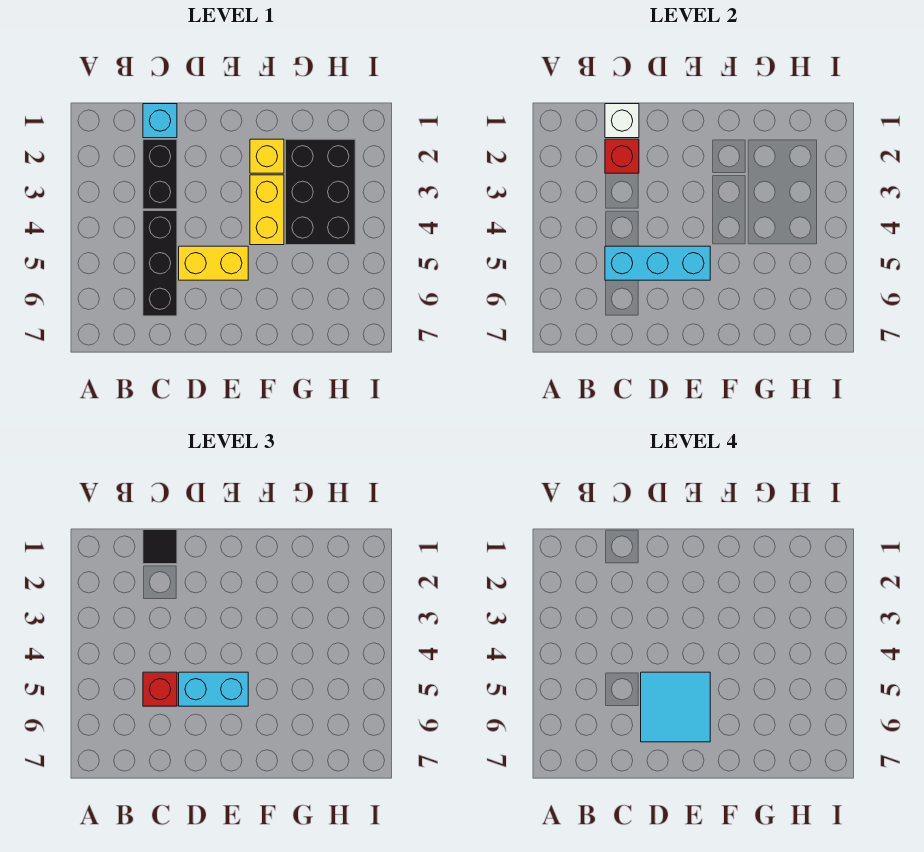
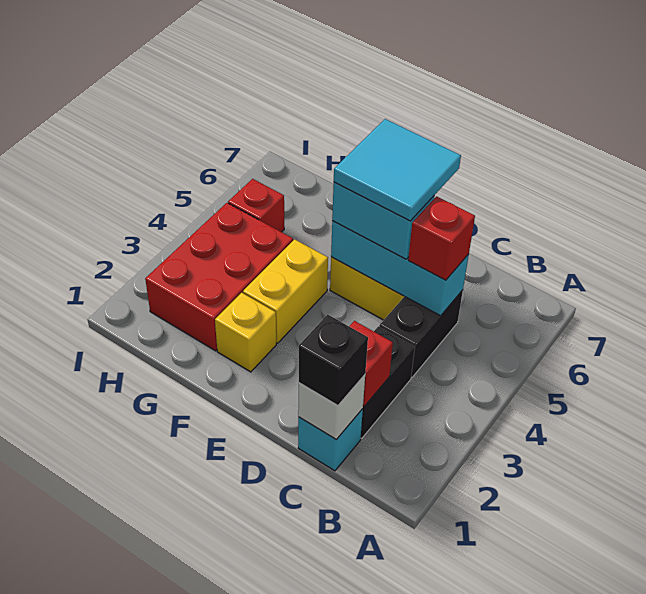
black tile C1 level 3 -> black brick C1 level 3
black brick C4:C6 level 1 -> black brick C4:C5 level 1
black brick G2:H4 level 1 -> red brick G2:H4 level 1
none -> red brick H5 level 1

